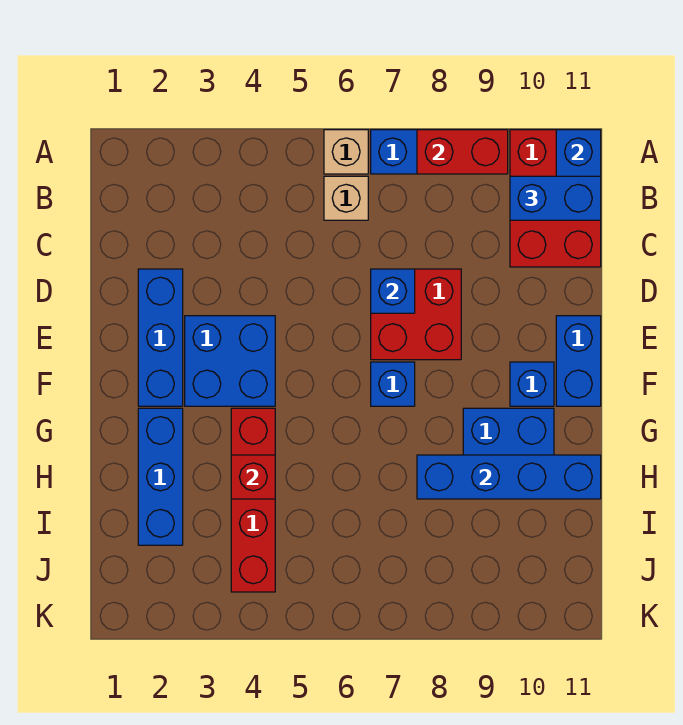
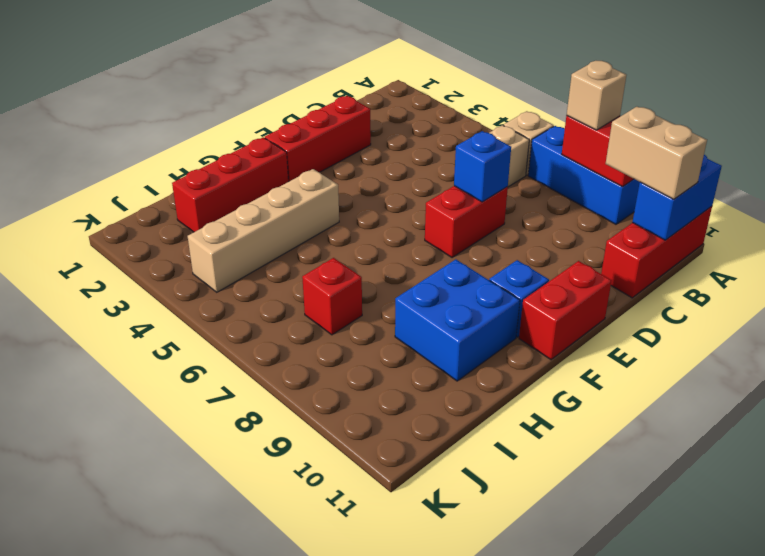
none -> tan brick A8 level 3
red brick A10:C11 level 1 -> red brick A11:C11 level 1
blue brick B10:B11 level 3 -> tan brick B10:B11 level 3
blue brick D2:F2 level 1 -> red brick D2:F2 level 1
red brick D7:E8 level 1 -> red brick D7:E7 level 1
blue brick E3:F4 level 1 -> none
blue brick E11:F11 level 1 -> red brick E11:F11 level 1
blue brick F7 level 1 -> none
blue brick G2:I2 level 1 -> red brick G2:I2 level 1
red brick G4:J4 level 1 -> tan brick G4:J4 level 1
red brick H4 level 2 -> red brick I7 level 1
blue brick H8:H11 level 2 -> none

